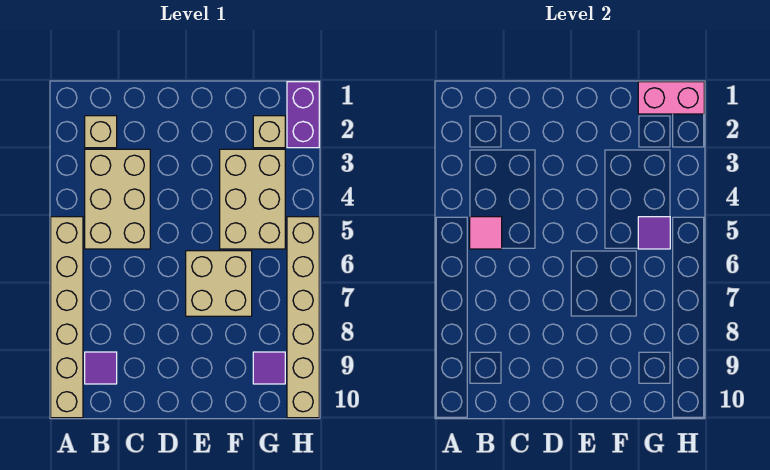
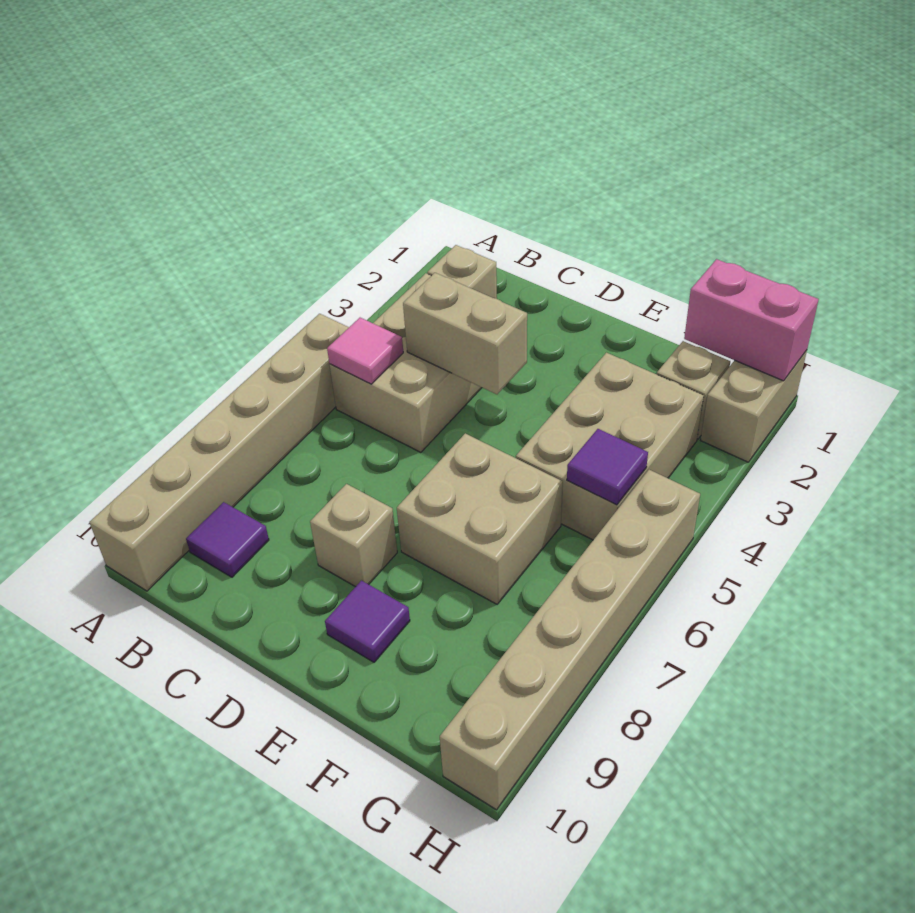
none -> tan brick C4:D4 level 2
none -> tan brick D8 level 1
purple tile G9 level 1 -> purple tile E9 level 1
purple brick H1:H2 level 1 -> tan brick H1:H2 level 1

